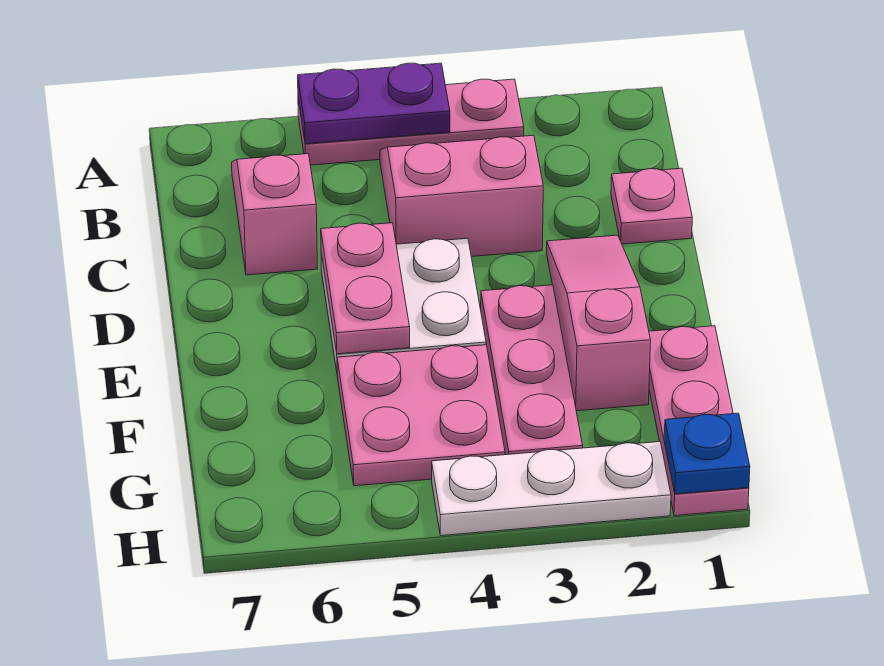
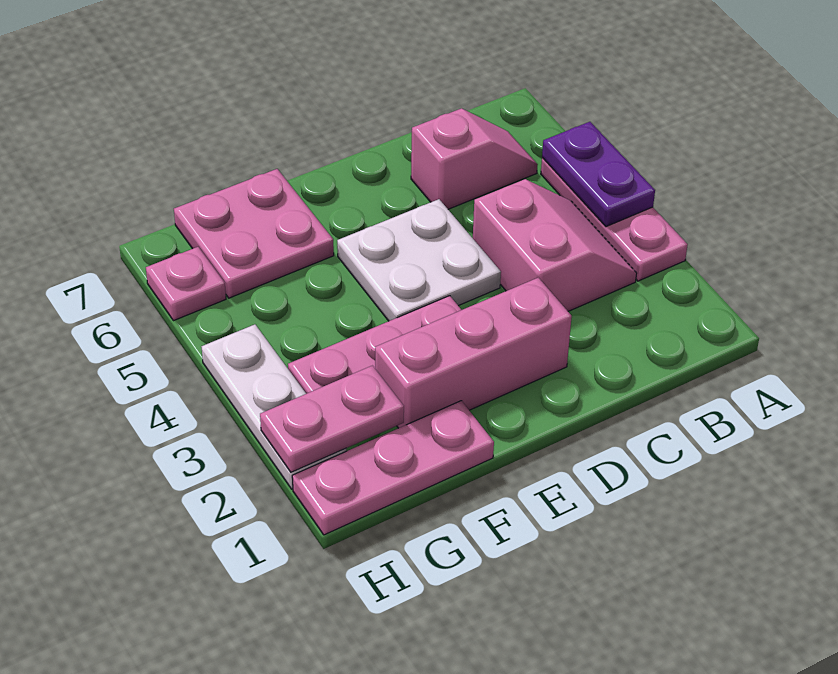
pink plate C1 level 1 -> pink plate H6 level 1
pink slope D2:F2 level 1 top F -> pink brick D2:F2 level 1
pink plate D5:E5 level 2 -> pink plate G2:H2 level 2
pink plate F4:G5 level 1 -> pink plate F6:G7 level 1
blue plate H1 level 2 -> none

